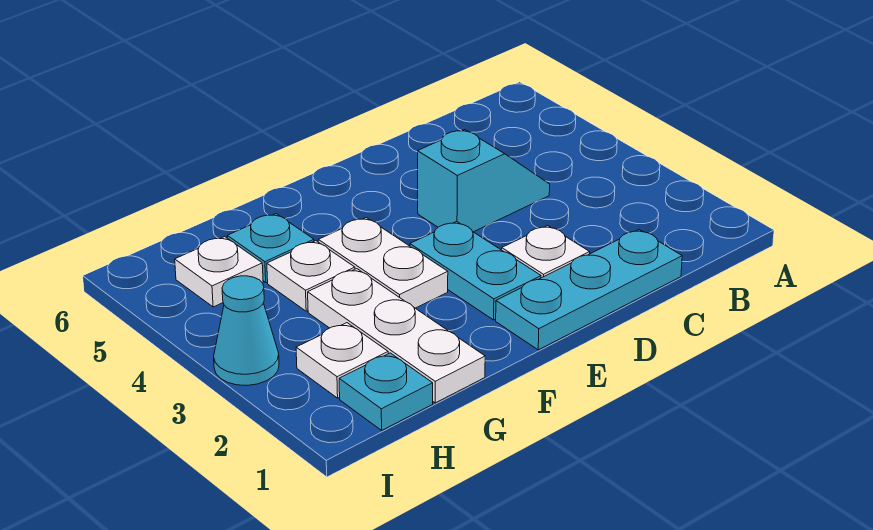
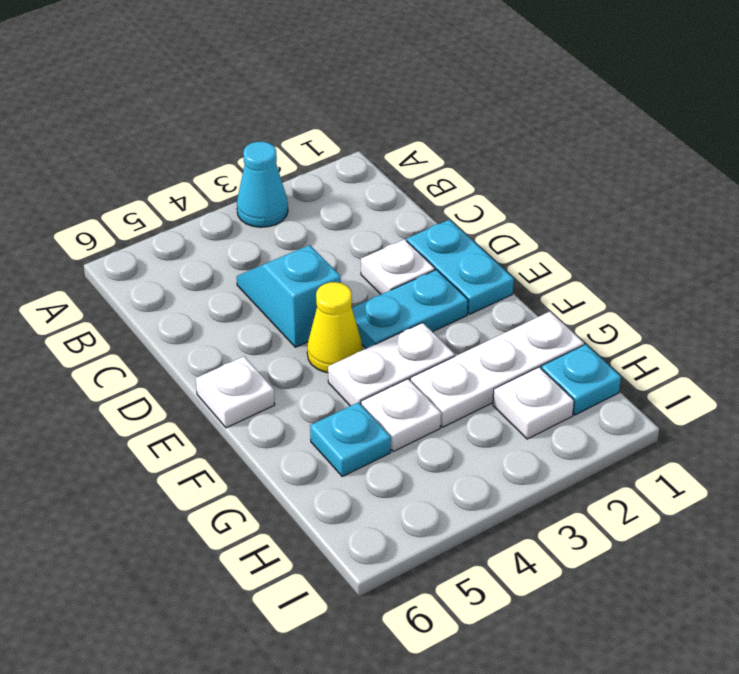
cyan plate C1:E1 level 1 -> cyan plate D1:E1 level 1
none -> yellow cone E4 level 1
white plate H5 level 1 -> white plate E6 level 1
cyan cone I3 level 1 -> cyan cone A3 level 1

